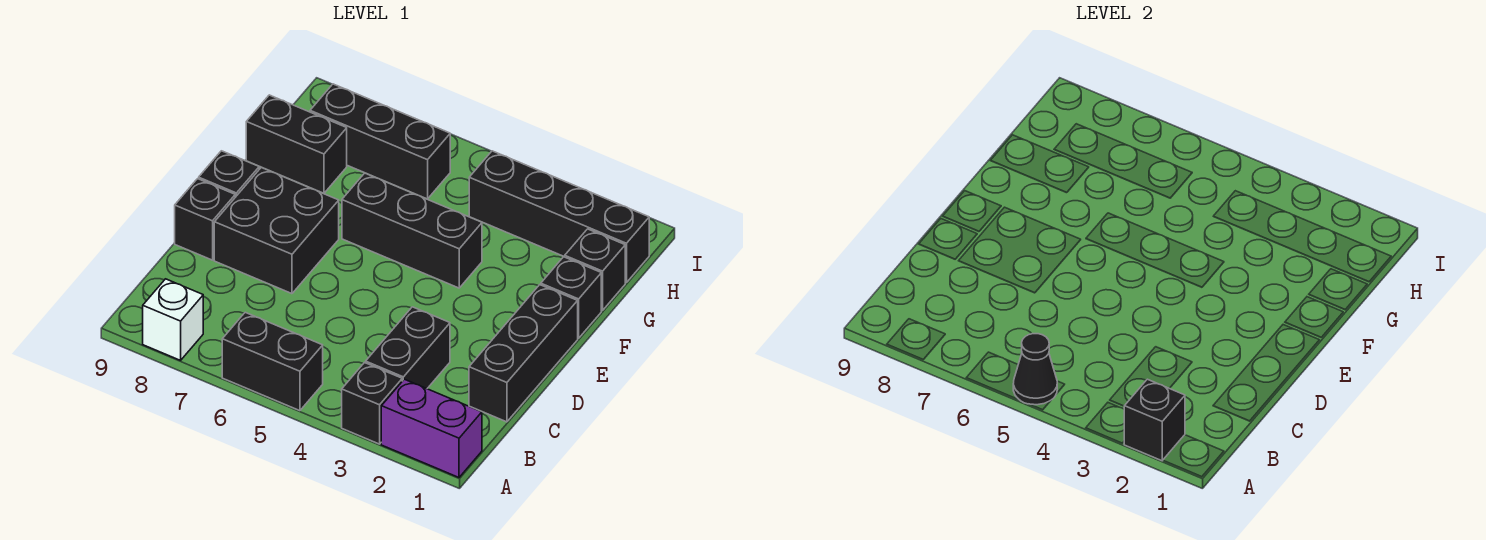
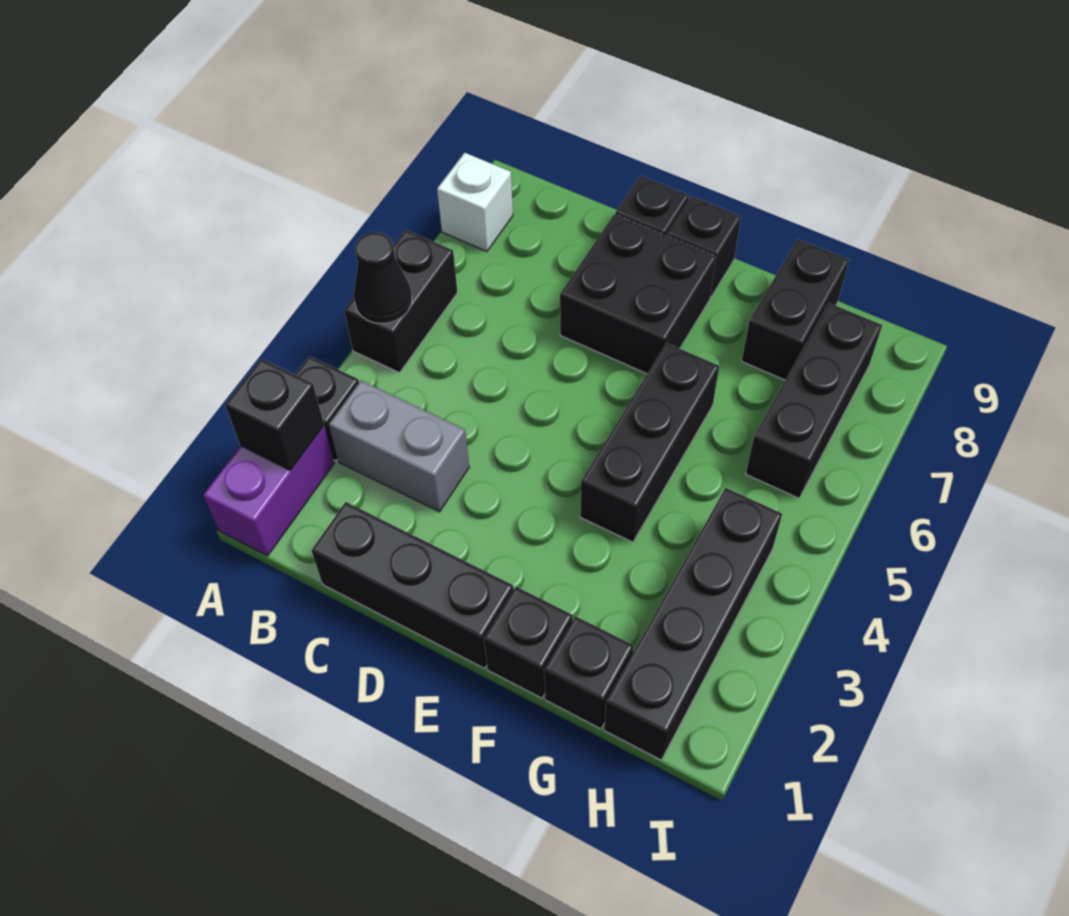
black brick B3:C3 level 1 -> grey brick B3:C3 level 1

